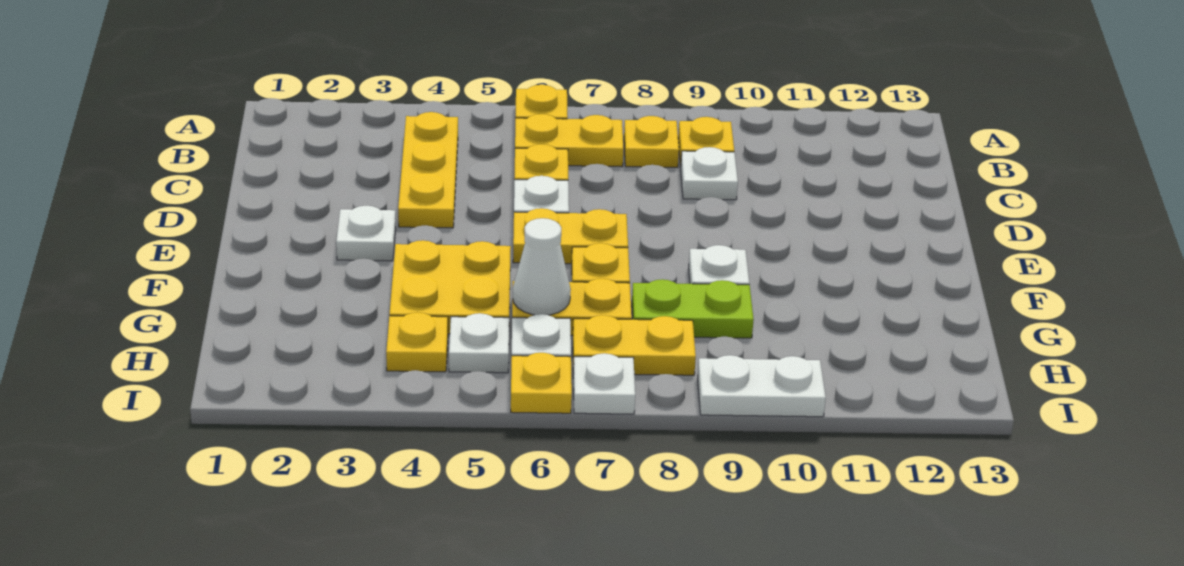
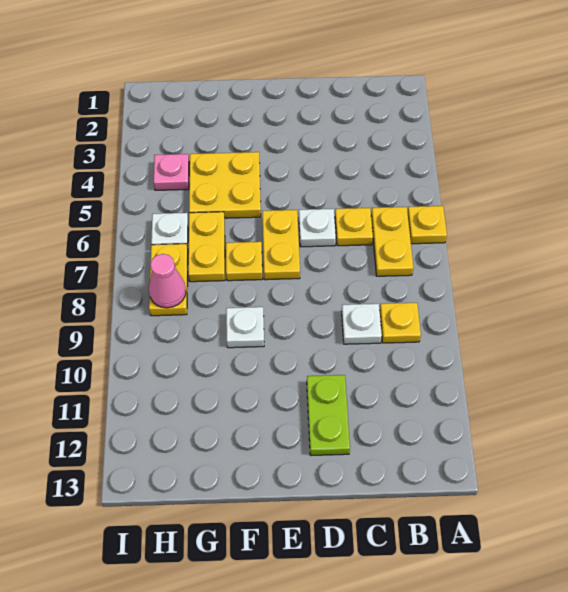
yellow plate B4:D4 level 1 -> none
yellow plate B8 level 1 -> none
white plate E3 level 1 -> none
white cone G6 level 2 -> none
lime plate G8:G9 level 1 -> lime plate D11:D12 level 1
yellow plate H4 level 1 -> pink plate H4 level 1
white plate H5 level 1 -> none
none -> pink cone H8 level 2
yellow plate I6 level 1 -> none
white plate I7 level 1 -> none
white plate I9:I10 level 1 -> none

